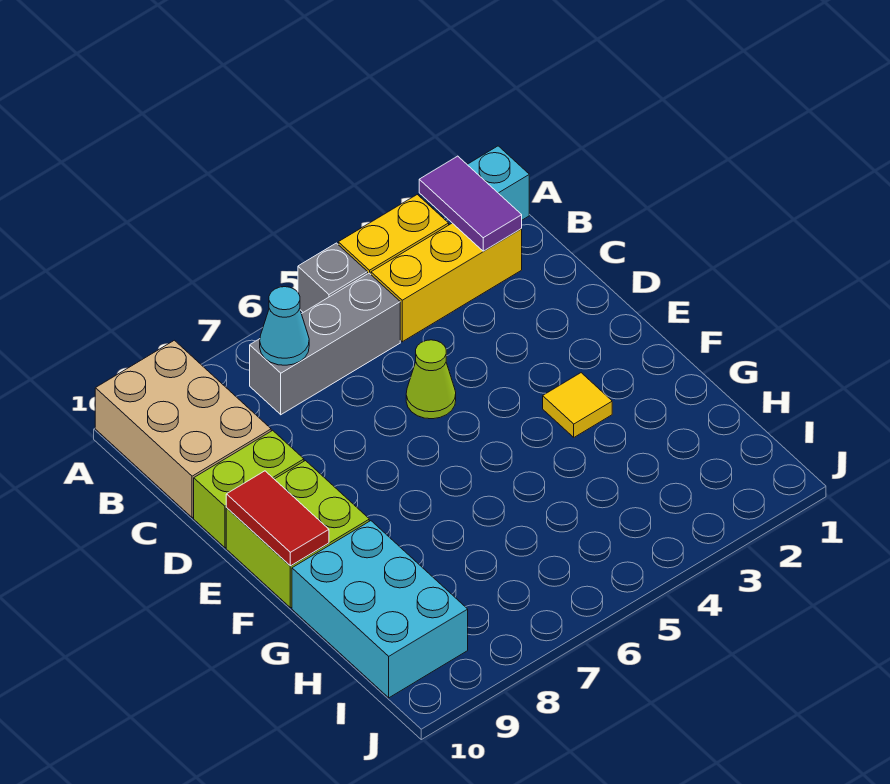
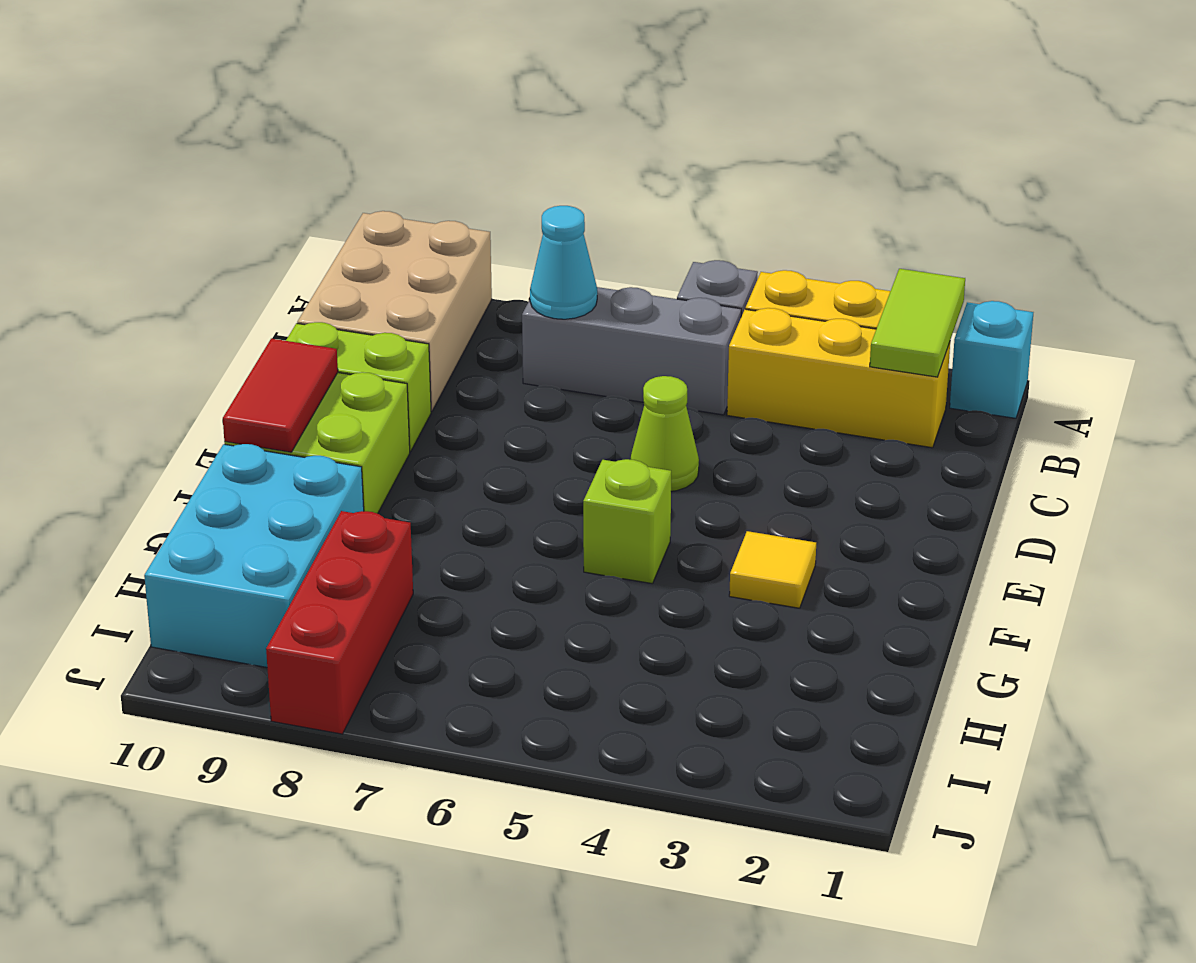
purple tile A2:B2 level 2 -> lime tile A2:B2 level 2
none -> lime brick F5 level 1
none -> red brick H8:J8 level 1

